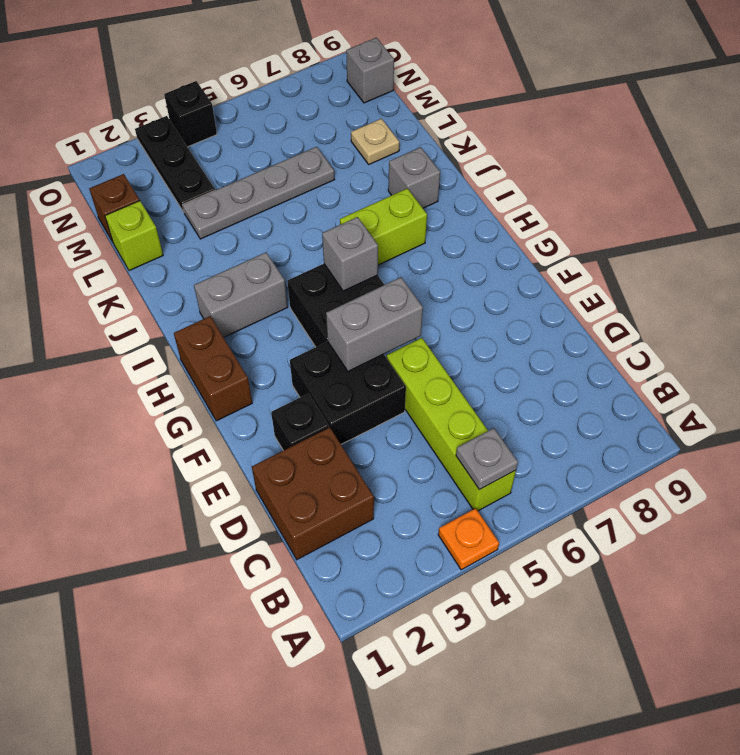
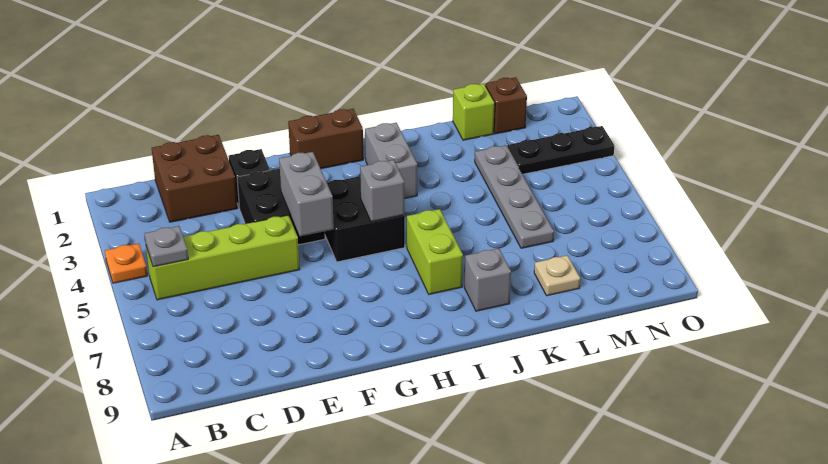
grey brick N9 level 1 -> none
black brick O4 level 1 -> none

